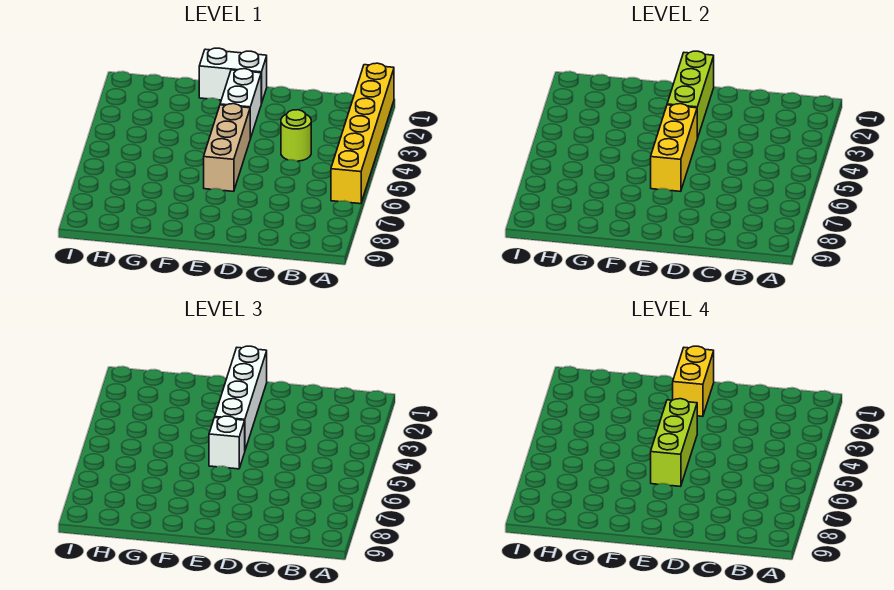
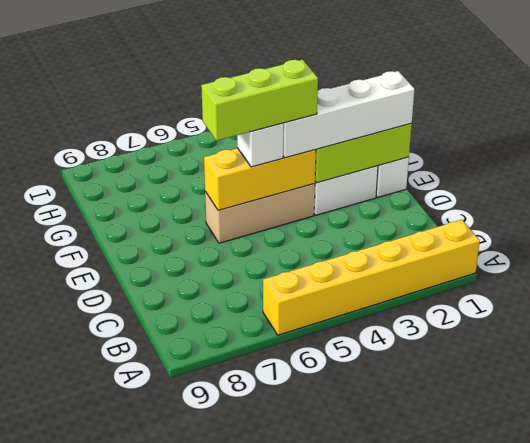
lime round brick C4 level 1 -> none
yellow brick E1:E2 level 4 -> none

